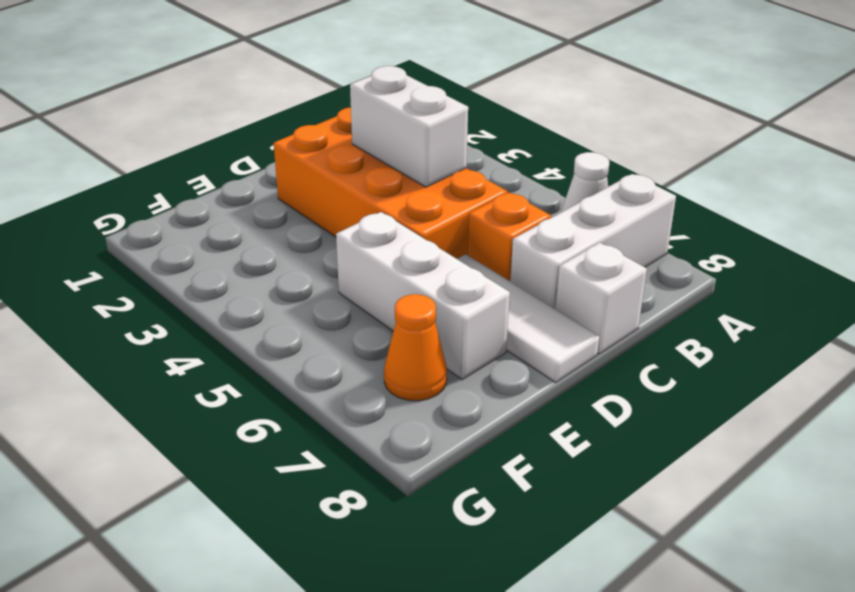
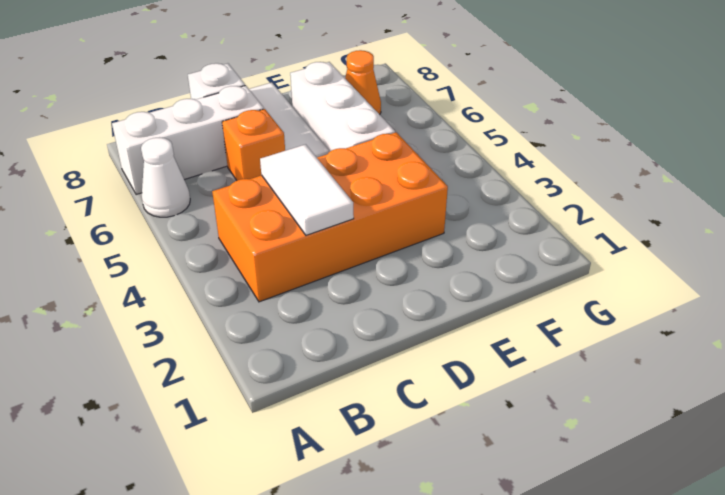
orange brick C2:D5 level 1 -> orange brick B3:E4 level 1
white brick C3:C4 level 2 -> white tile C3:C4 level 2

